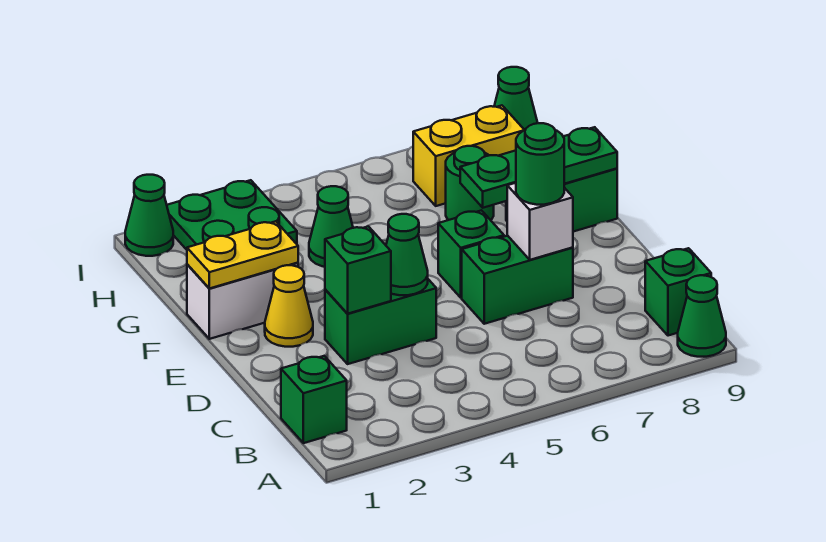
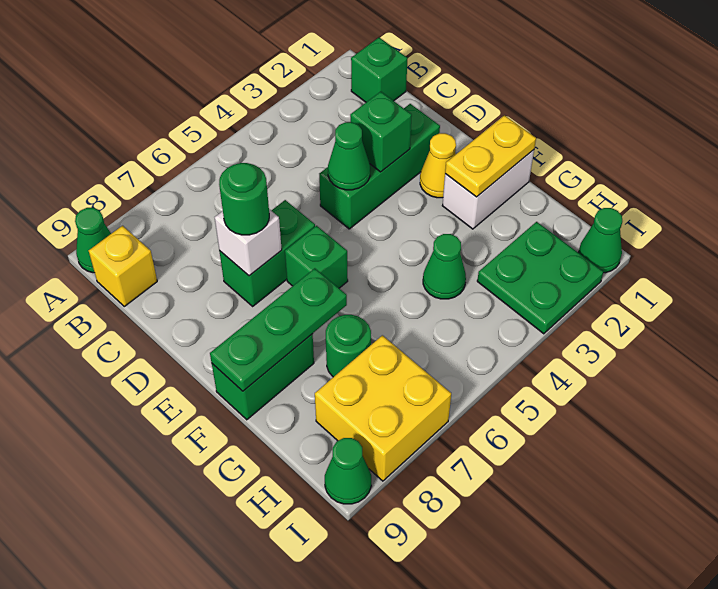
green brick B9 level 1 -> yellow brick B9 level 1
green brick D3:D4 level 1 -> green brick D2:D4 level 1
yellow brick H7:H8 level 1 -> yellow brick H7:I8 level 1

